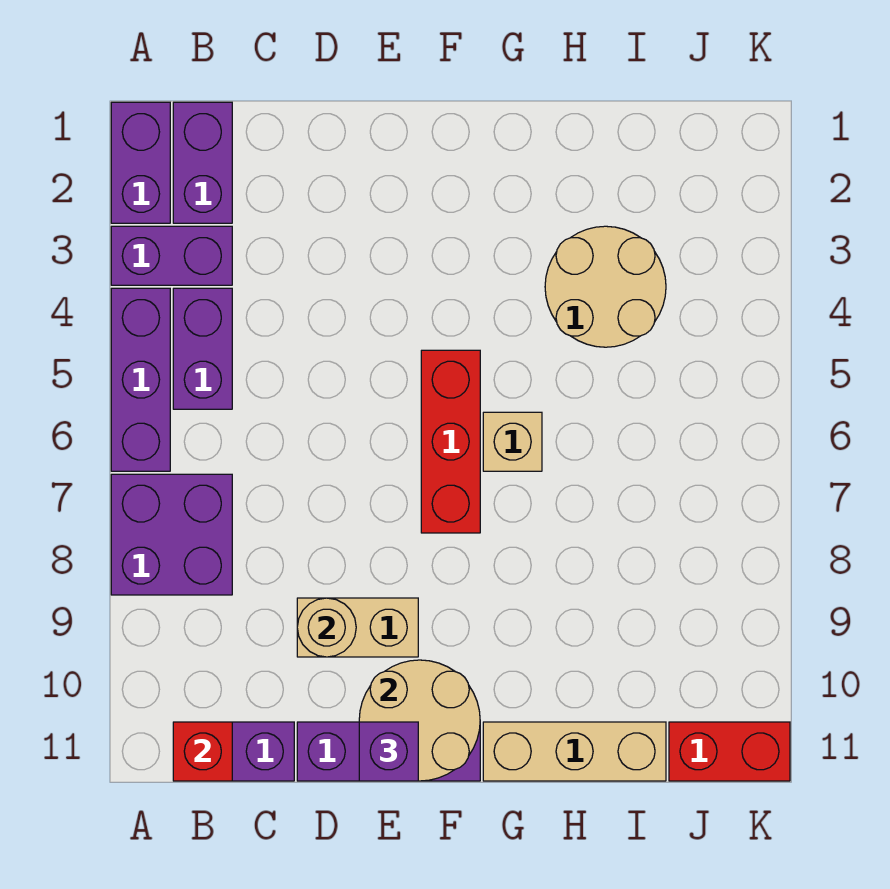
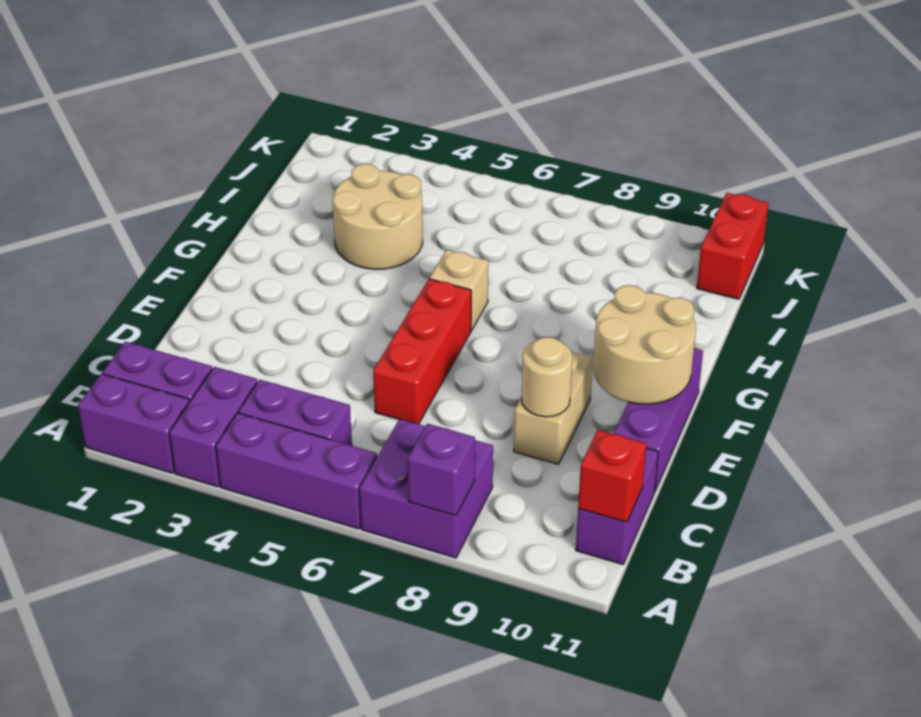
purple brick E11 level 3 -> purple brick A8 level 2
red brick F5:F7 level 1 -> red brick D6:F6 level 1
tan brick G11:I11 level 1 -> none

